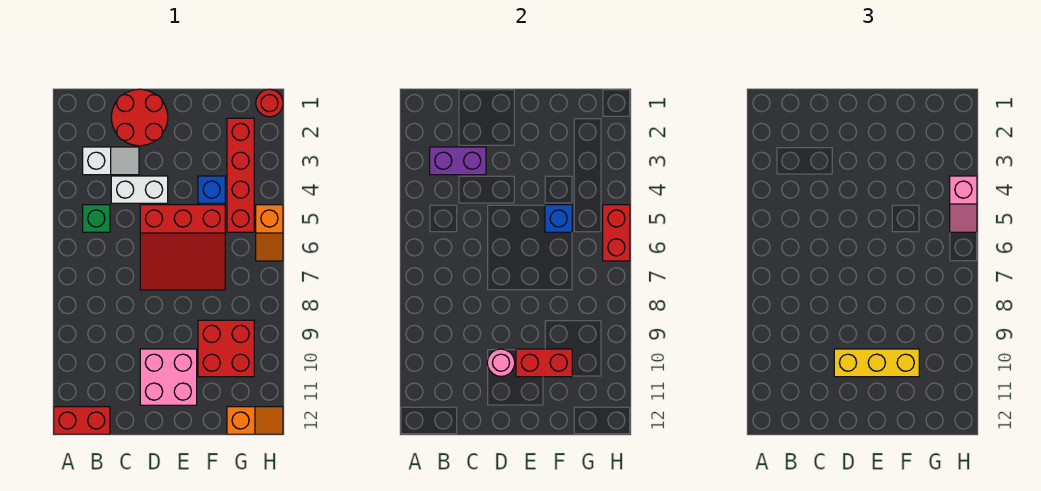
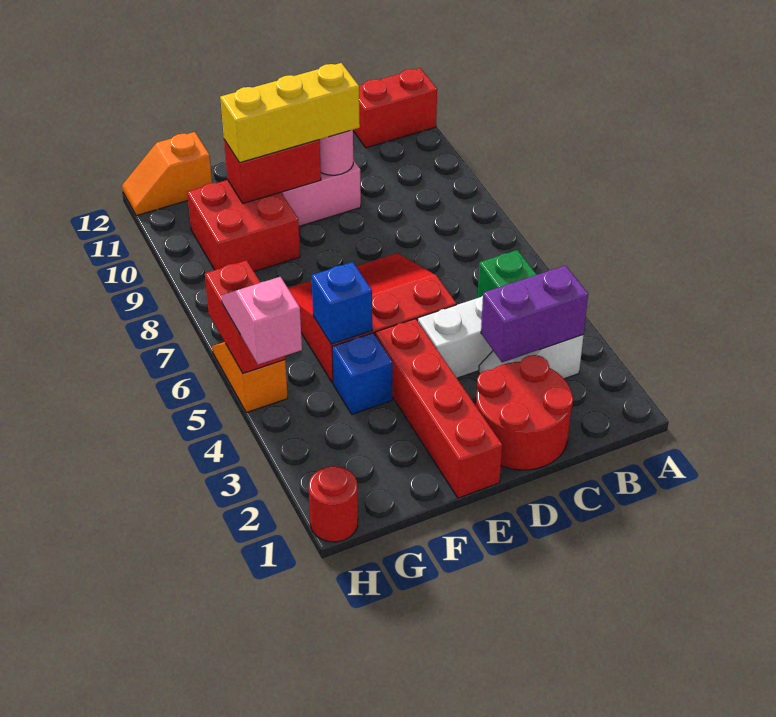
red brick G2:G5 level 1 -> red brick E1:E4 level 1

